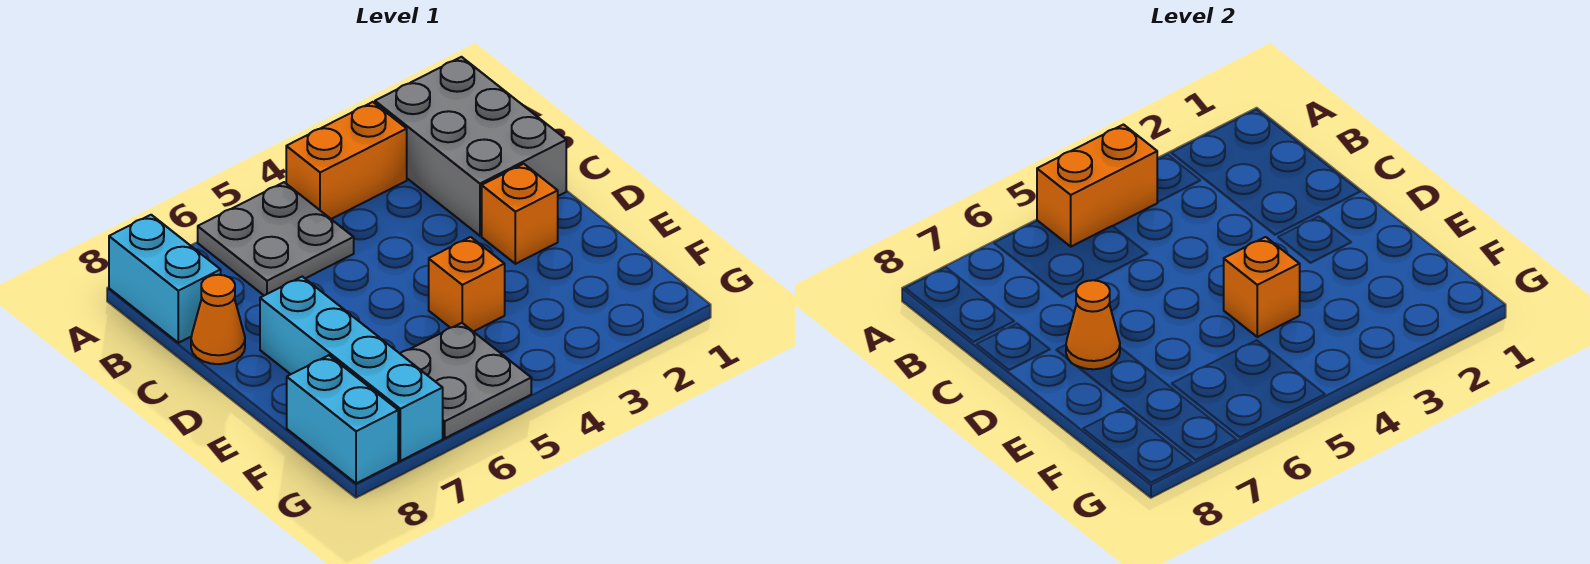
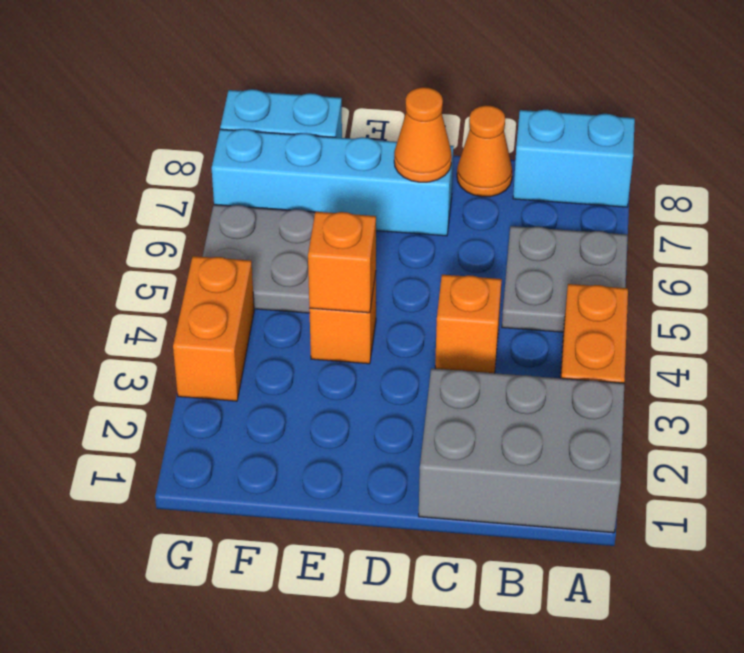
orange brick A4:A5 level 2 -> orange brick G3:G4 level 1
orange brick D2 level 1 -> orange brick C4 level 1

